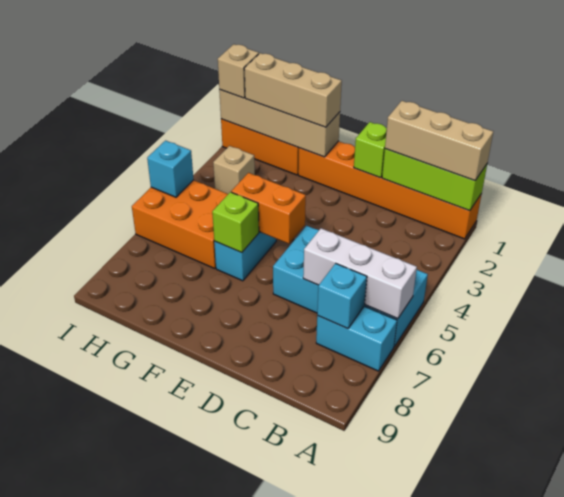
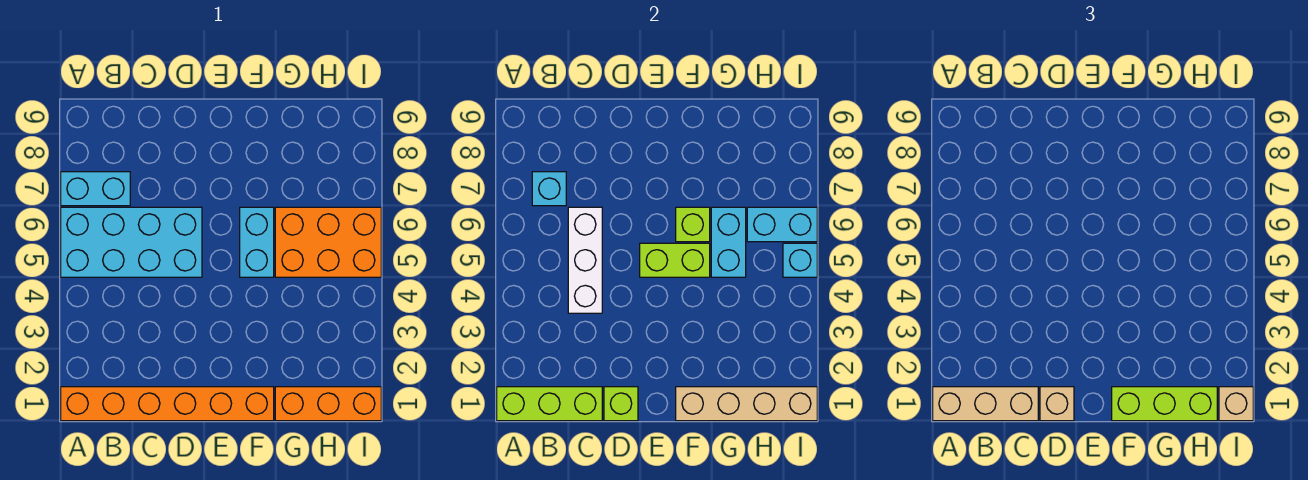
white brick A6:C6 level 2 -> white brick C4:C6 level 2
orange brick E5:F5 level 2 -> lime brick E5:F5 level 2
tan brick F1:H1 level 3 -> lime brick F1:H1 level 3
none -> cyan brick G5:G6 level 2
tan brick H3 level 1 -> tan brick D1 level 3
none -> cyan brick H6:I6 level 2

